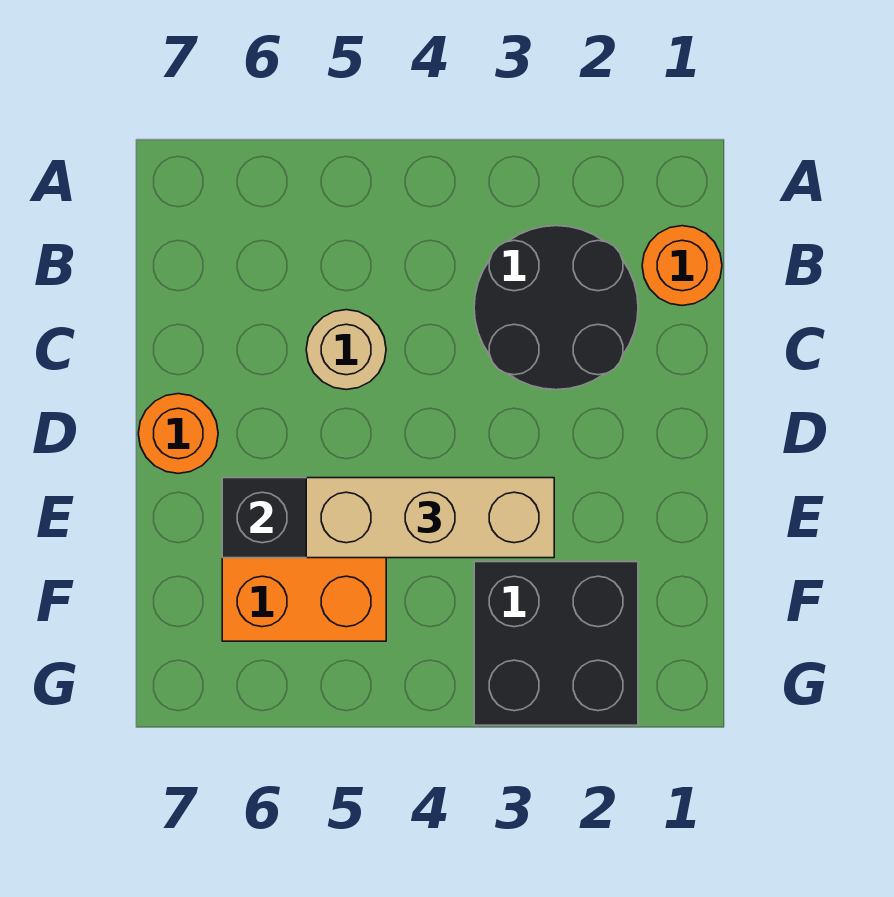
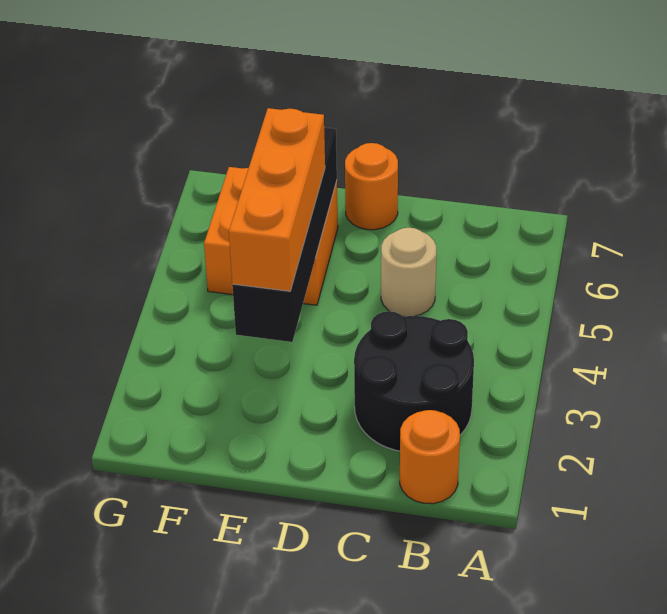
tan brick E3:E5 level 3 -> orange brick E3:E5 level 3
black brick F2:G3 level 1 -> none

